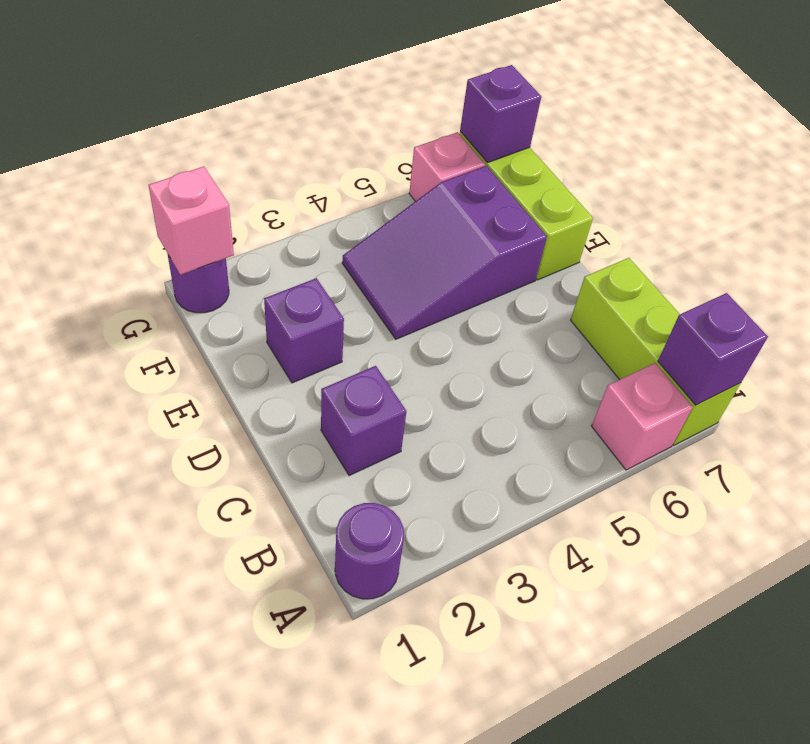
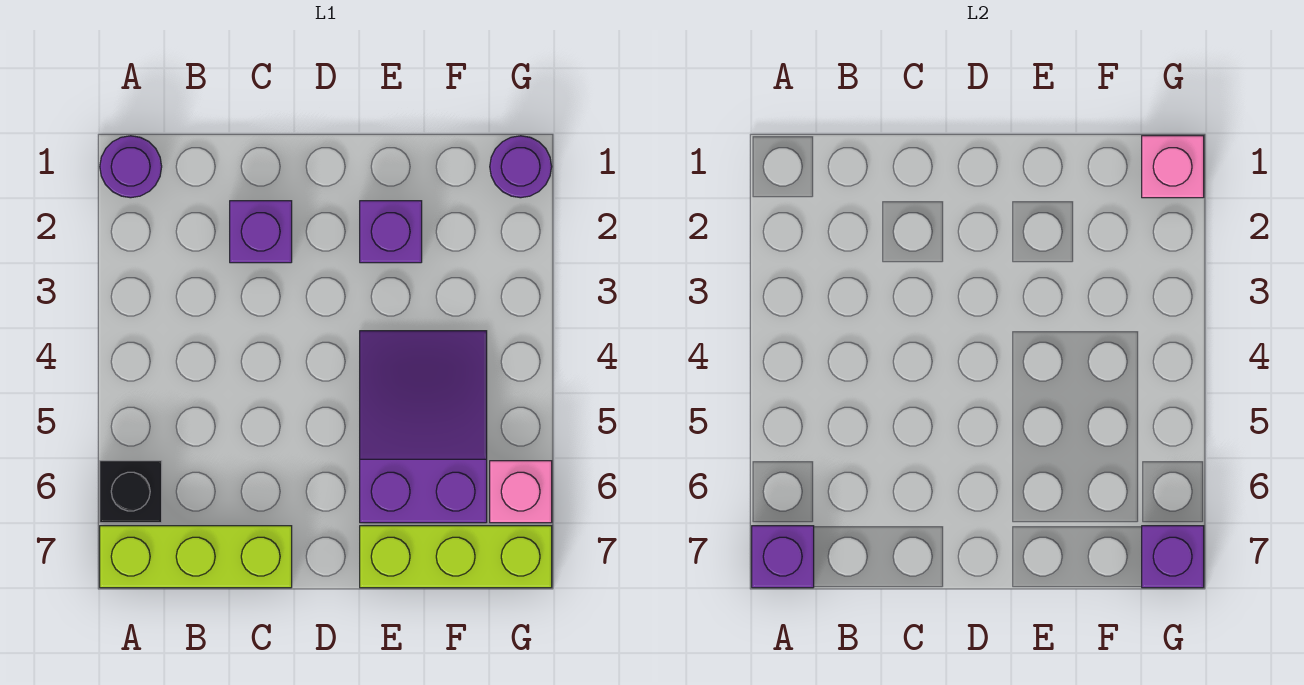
pink brick A6 level 1 -> black brick A6 level 1

